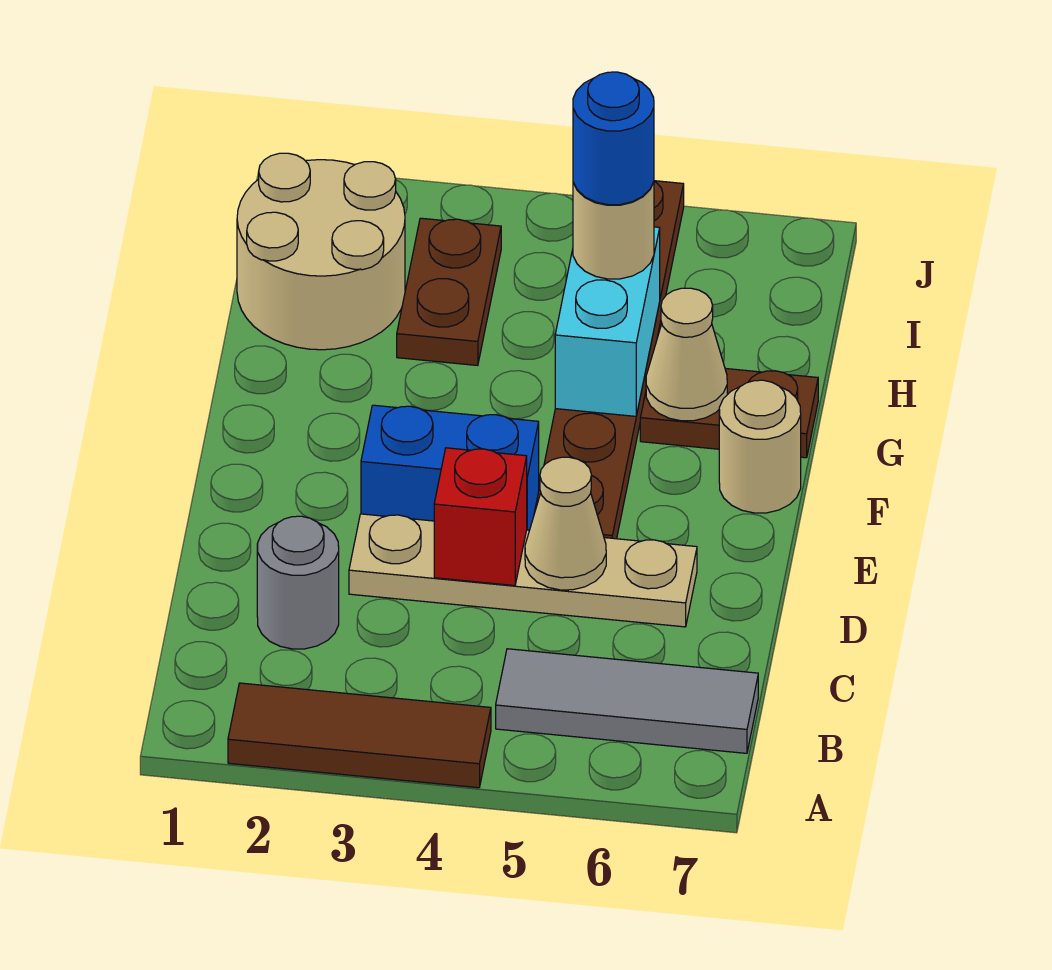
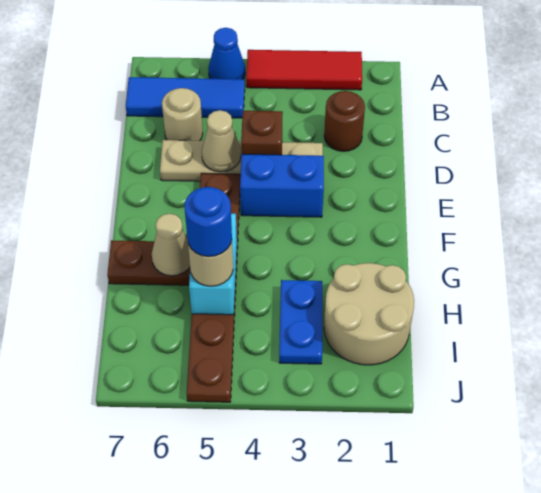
brown tile A2:A4 level 1 -> red tile A2:A4 level 1
none -> blue cone A5 level 1
grey tile B5:B7 level 1 -> blue tile B5:B7 level 1
grey round brick C2 level 1 -> brown round brick C2 level 1
red brick D4 level 2 -> brown brick D4 level 2
tan round brick F7 level 1 -> tan round brick C6 level 1
brown plate H3:I3 level 1 -> blue plate H3:I3 level 1

